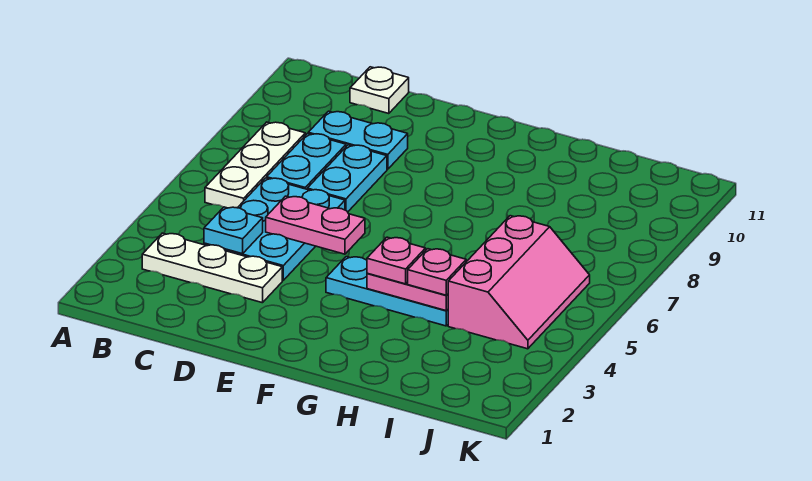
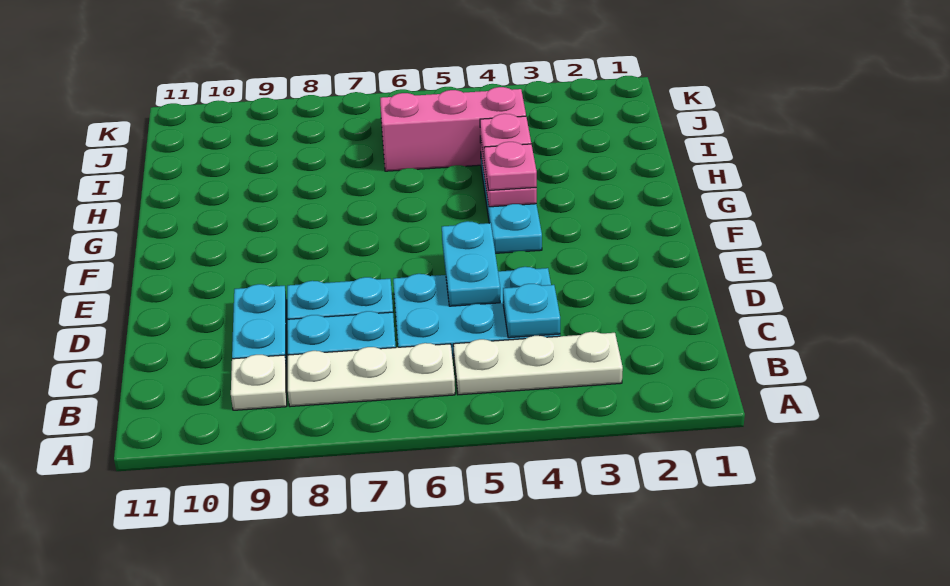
white plate B3:D3 level 1 -> white plate B3:B5 level 1
white plate C11 level 1 -> white plate B9 level 1
pink plate D5:E5 level 2 -> cyan plate D5:E5 level 2

